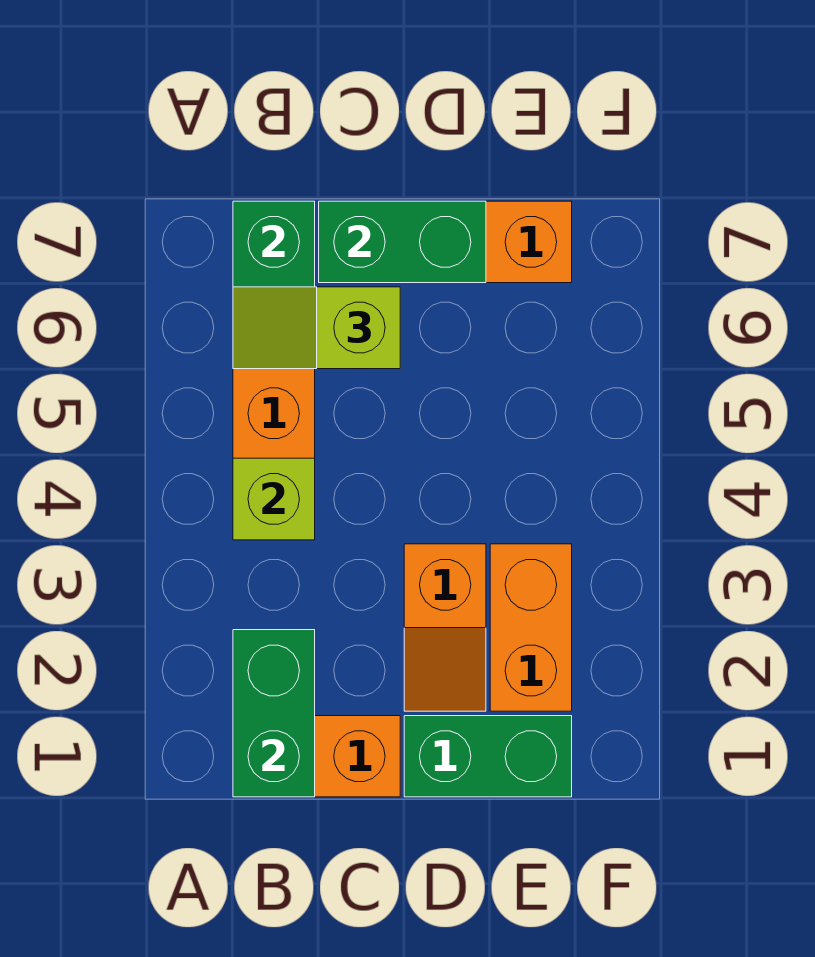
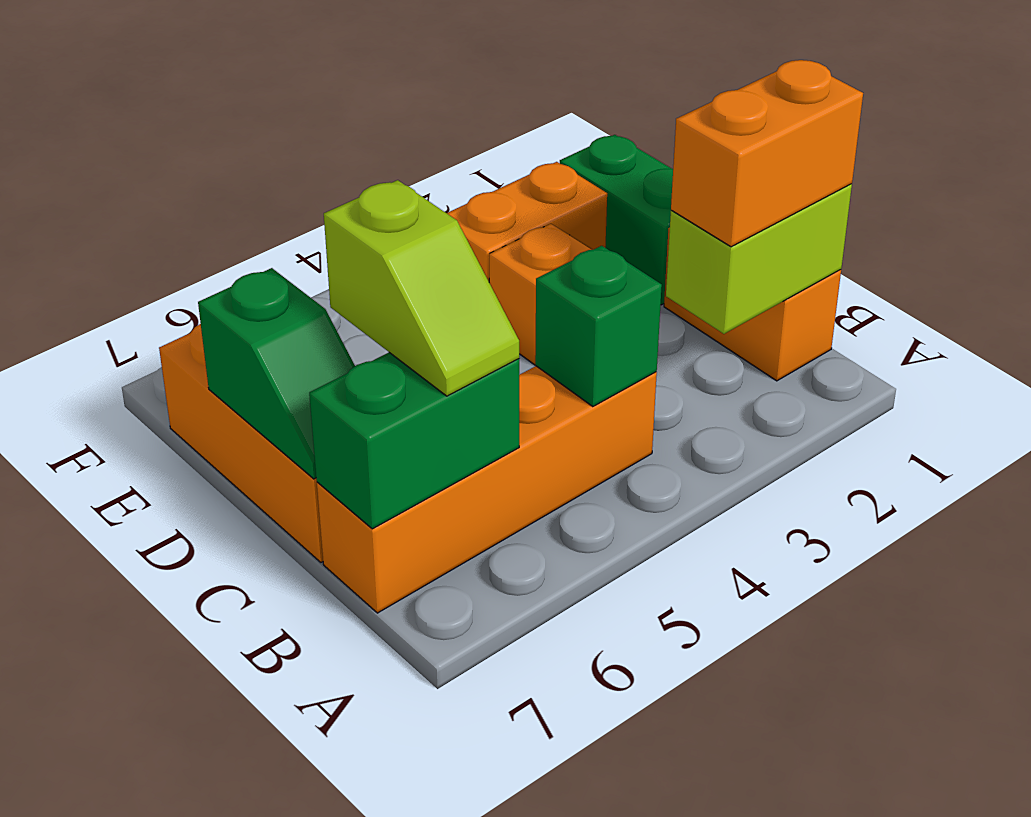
green brick B1:B2 level 2 -> lime brick B1:B2 level 2
none -> orange brick B1:B2 level 3
lime brick B4 level 2 -> green brick B4 level 2
green brick C7:D7 level 2 -> green slope C7:D7 level 2 top D

